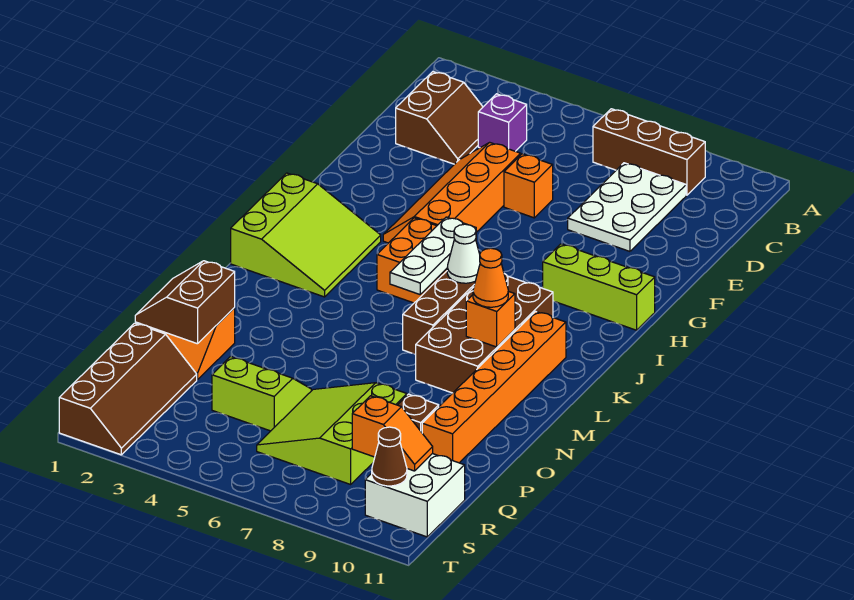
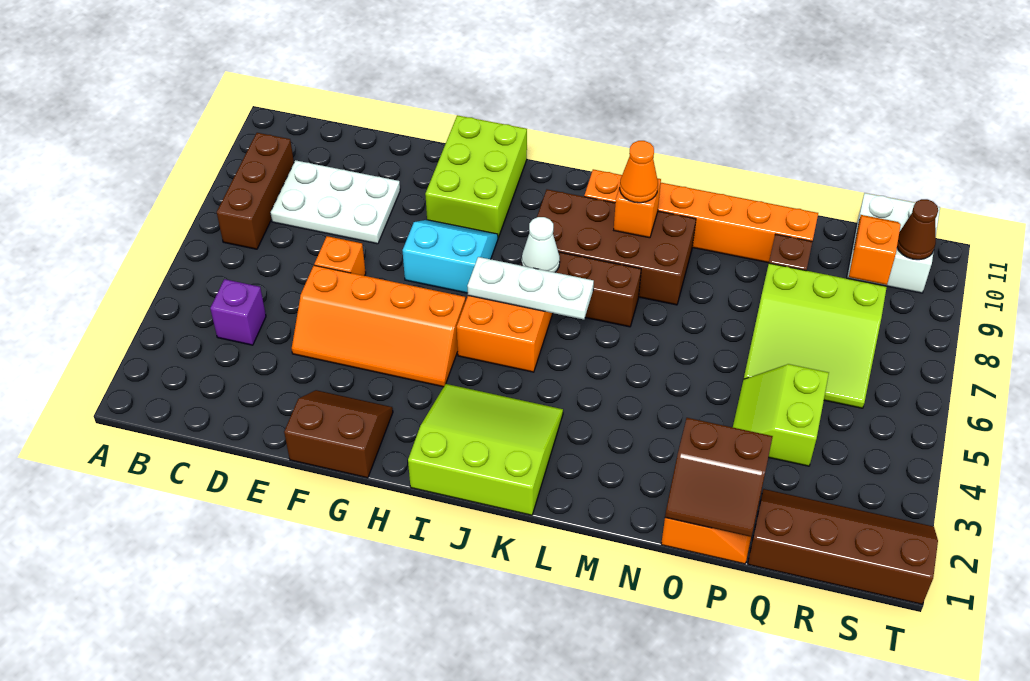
brown slope C2:D3 level 1 top 2 -> brown slope F1:G2 level 1 top 1
none -> cyan slope G7:H8 level 1 top 7
lime brick H9:H11 level 1 -> lime brick G9:H11 level 1

